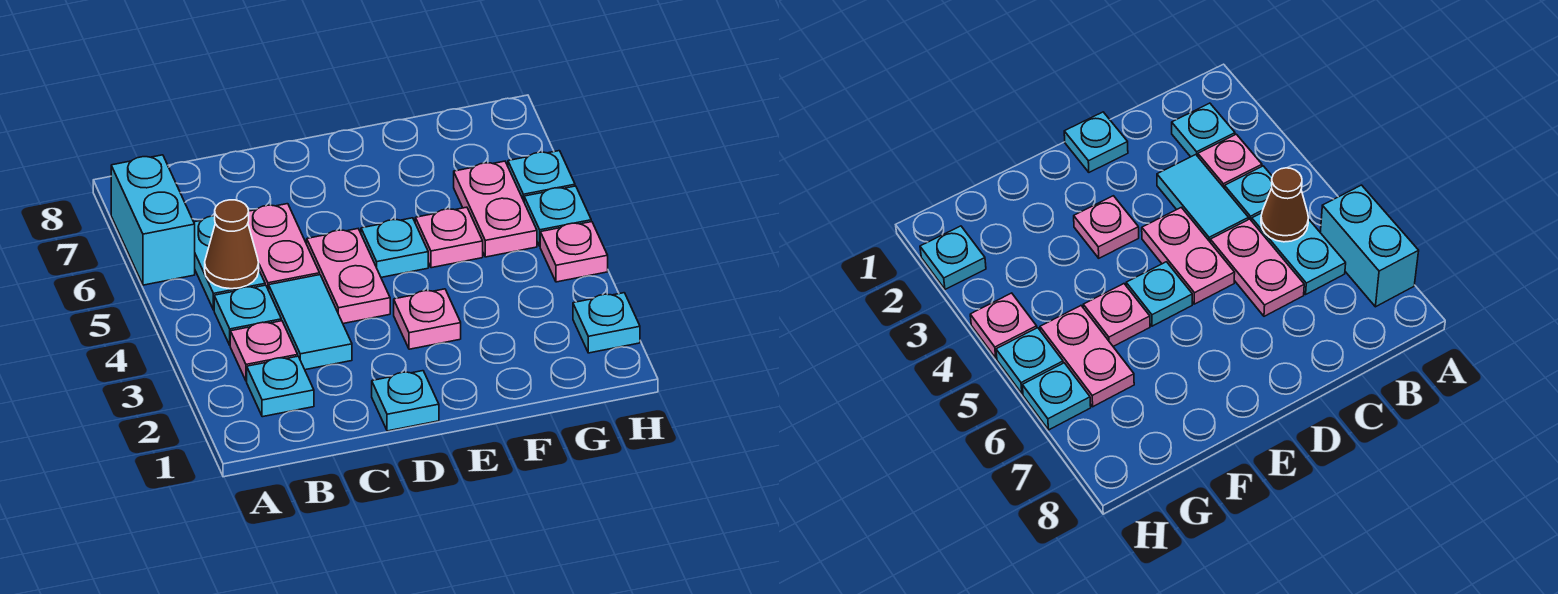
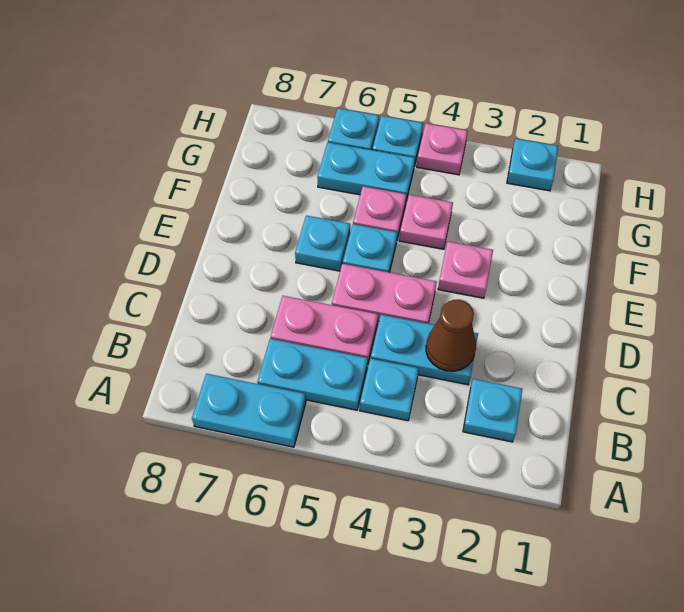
cyan brick A6:A7 level 1 -> cyan plate A6:A7 level 1
pink plate B3 level 1 -> pink plate F4 level 1
brown cone B5 level 2 -> brown cone C3 level 2
cyan tile C3:C4 level 1 -> cyan plate C3:C4 level 1
cyan plate D1 level 1 -> cyan plate E6 level 1
pink plate G5:G6 level 1 -> cyan plate G5:G6 level 1

